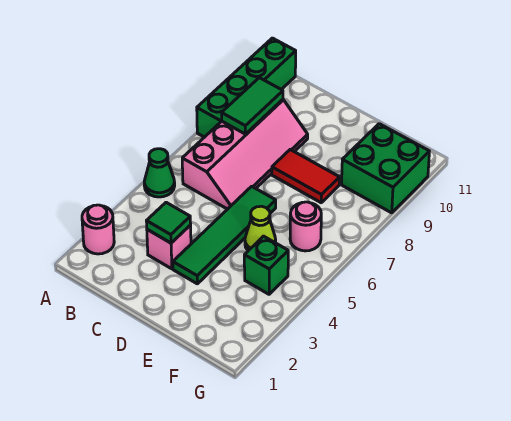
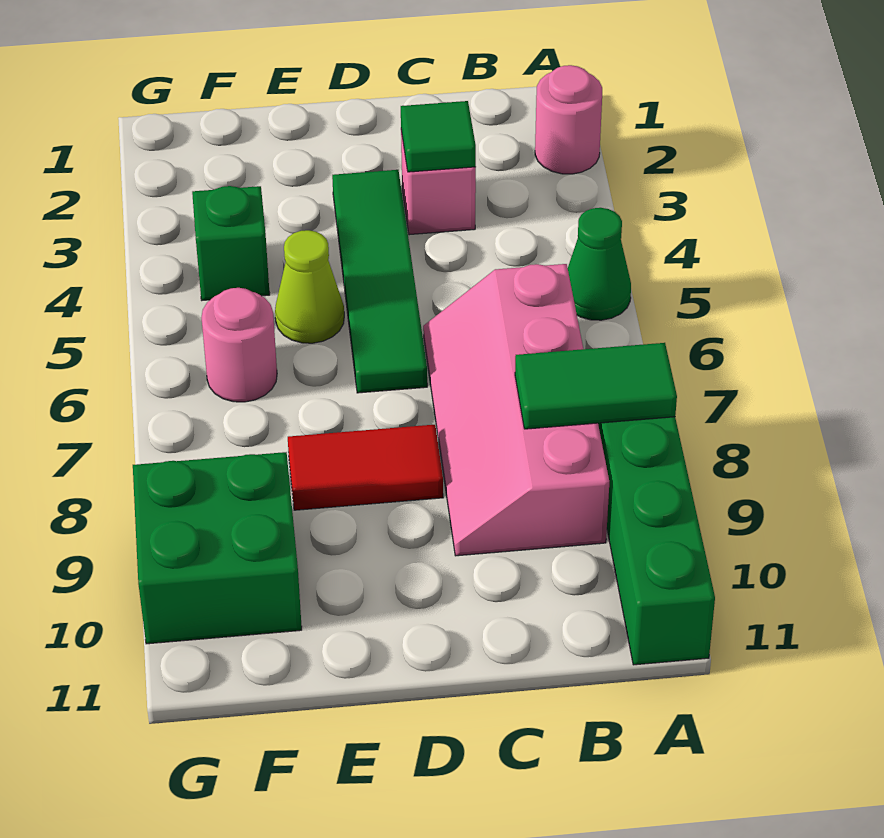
green tile B8:B9 level 2 -> green tile A8:B8 level 2

